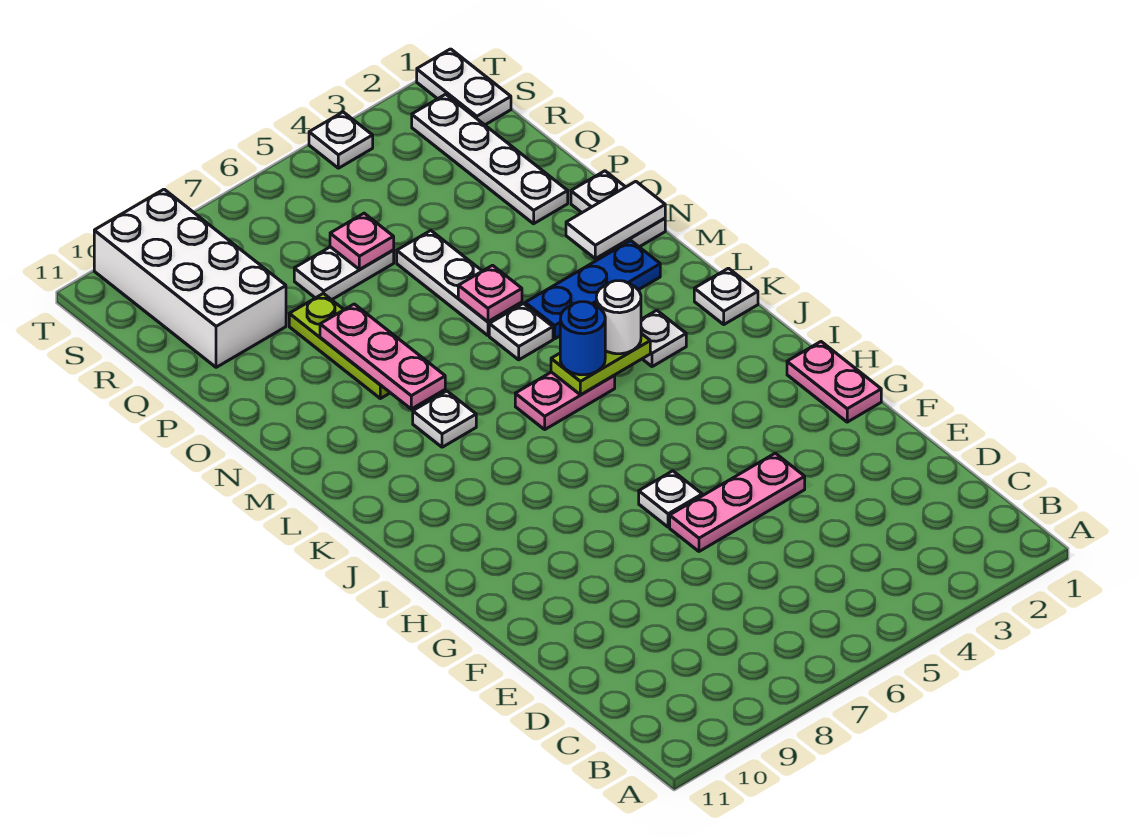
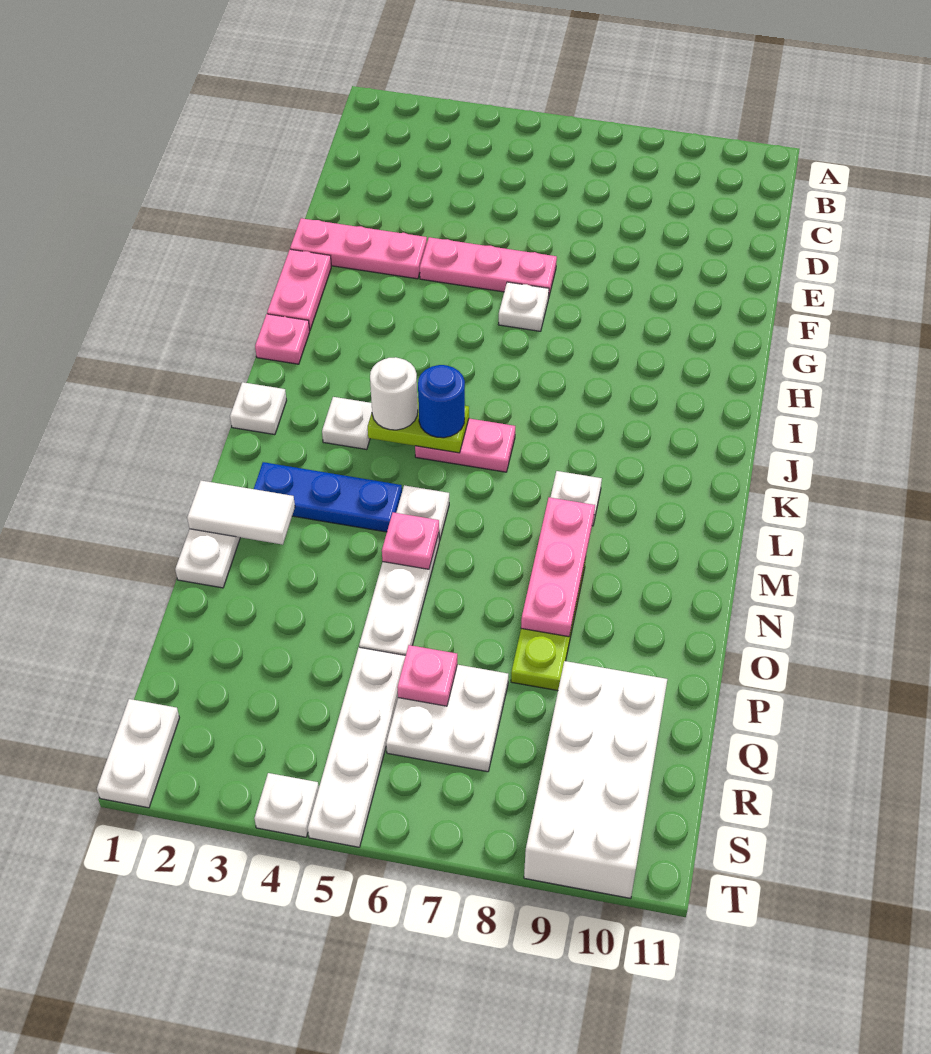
none -> pink plate F1:F3 level 1
none -> pink plate I1 level 1
white plate P2:S2 level 1 -> white plate Q5:T5 level 1
white plate Q6:Q7 level 1 -> white plate Q6:R7 level 1

